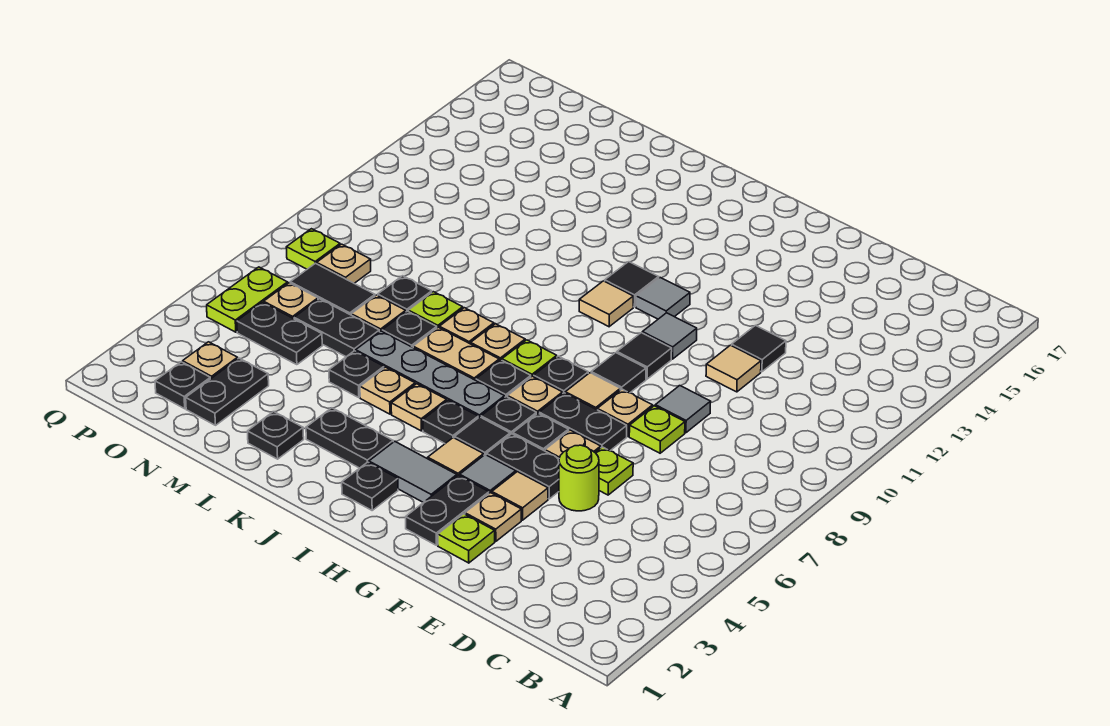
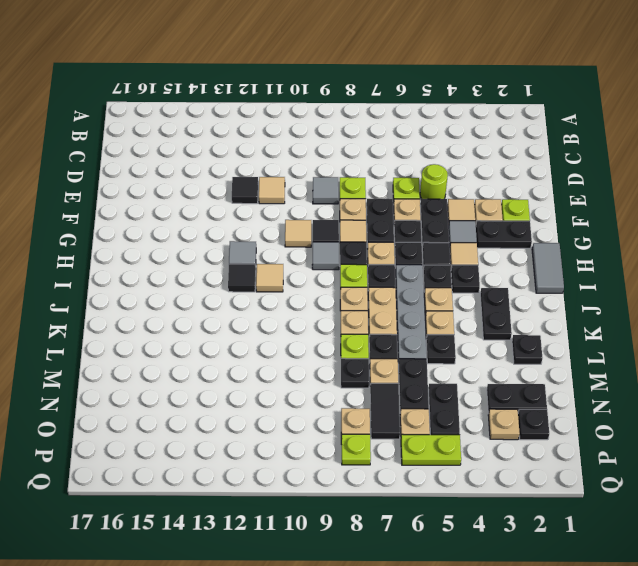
black tile G10 level 1 -> tan tile G10 level 1
grey tile G11 level 1 -> grey tile H9 level 1
grey tile H3:I3 level 1 -> grey tile H1:I1 level 1
black plate I2 level 1 -> black plate I4 level 1

